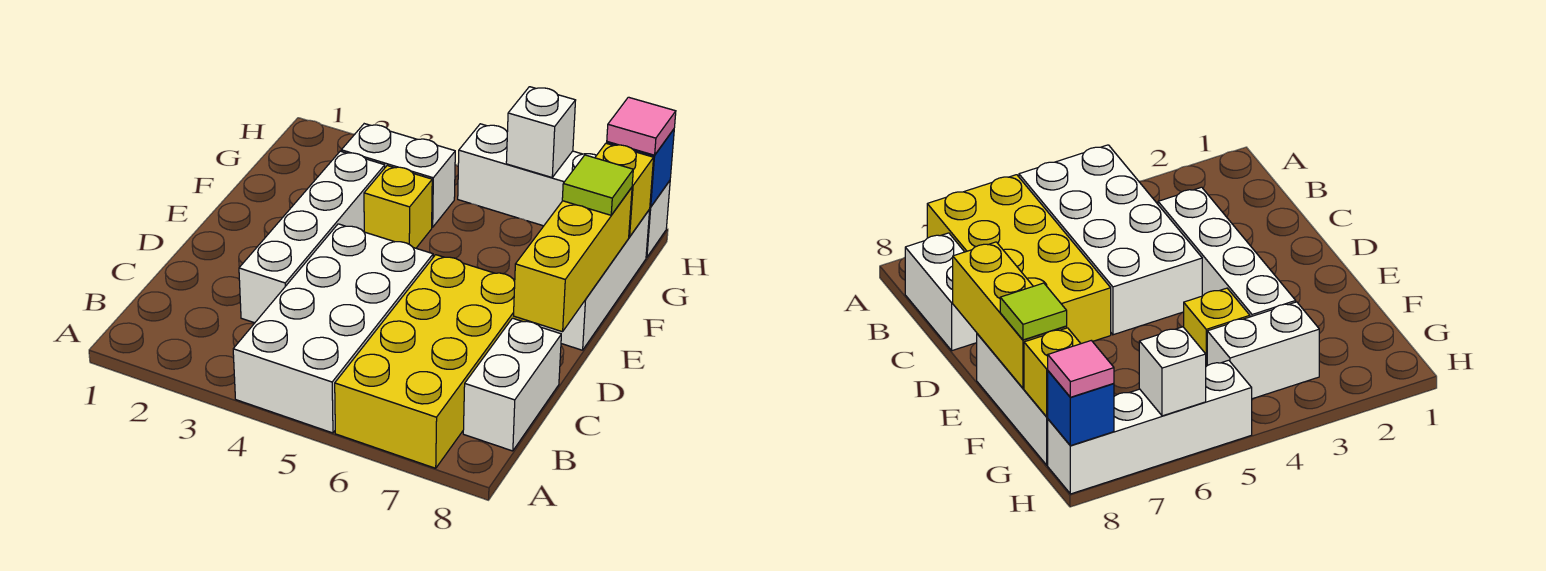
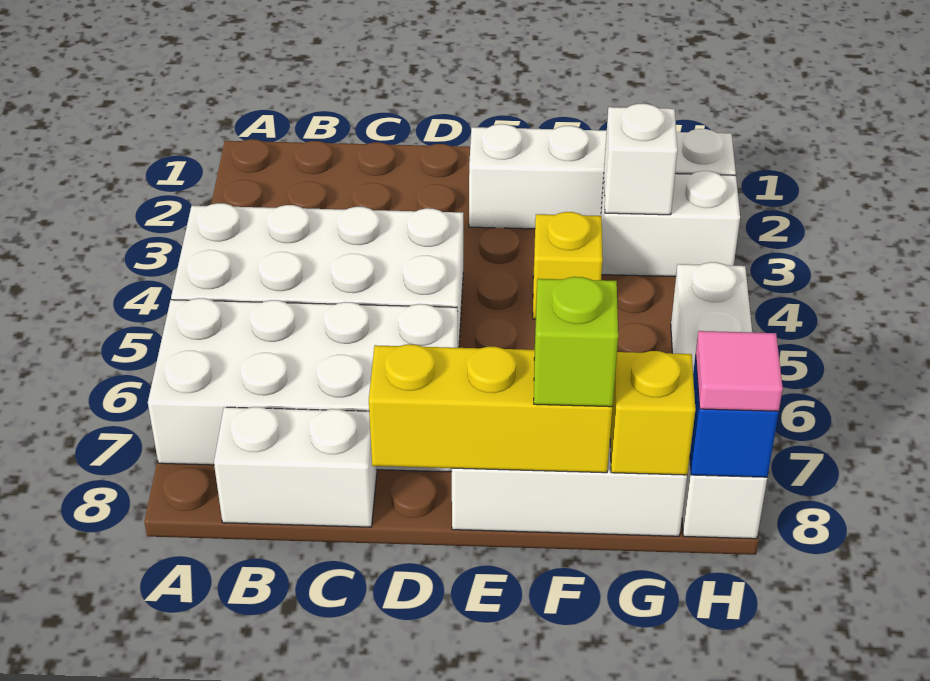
yellow brick A6:D7 level 1 -> white brick A6:D7 level 1
white brick C3:F3 level 1 -> white brick E2:H2 level 1
lime tile F8 level 3 -> lime brick F8 level 3
white brick G3:G4 level 1 -> white brick G3:H3 level 1
white brick H6 level 2 -> white brick G3 level 2

